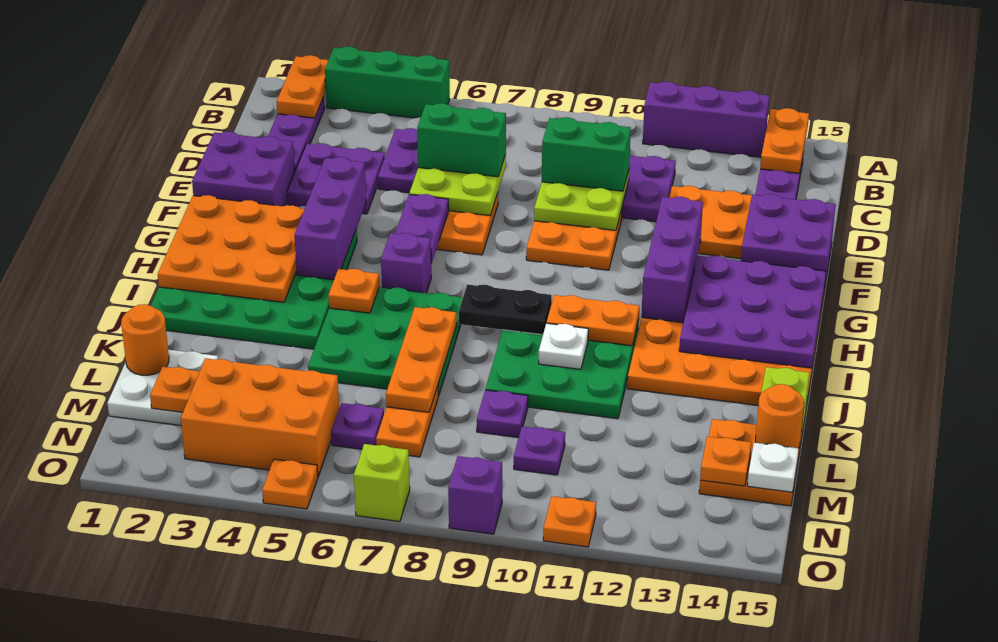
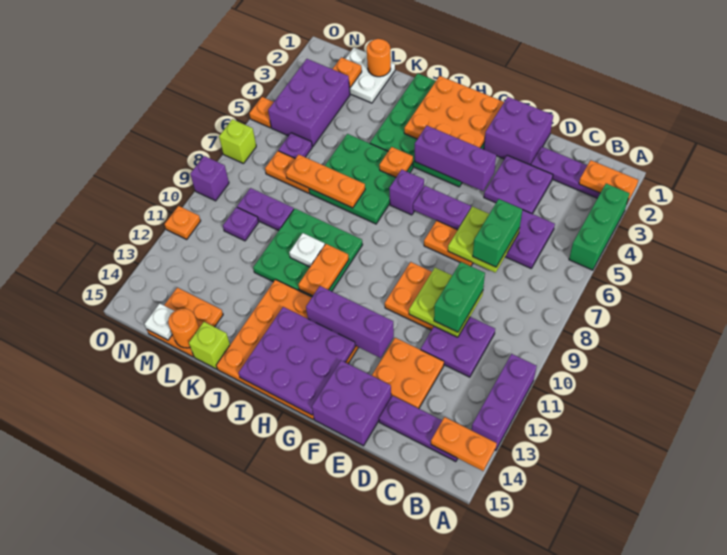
black plate I8:I9 level 2 -> none
purple plate L9 level 1 -> purple plate L9:M9 level 1
orange brick M3:N5 level 1 -> purple brick M3:N5 level 1
orange plate M14 level 2 -> none

